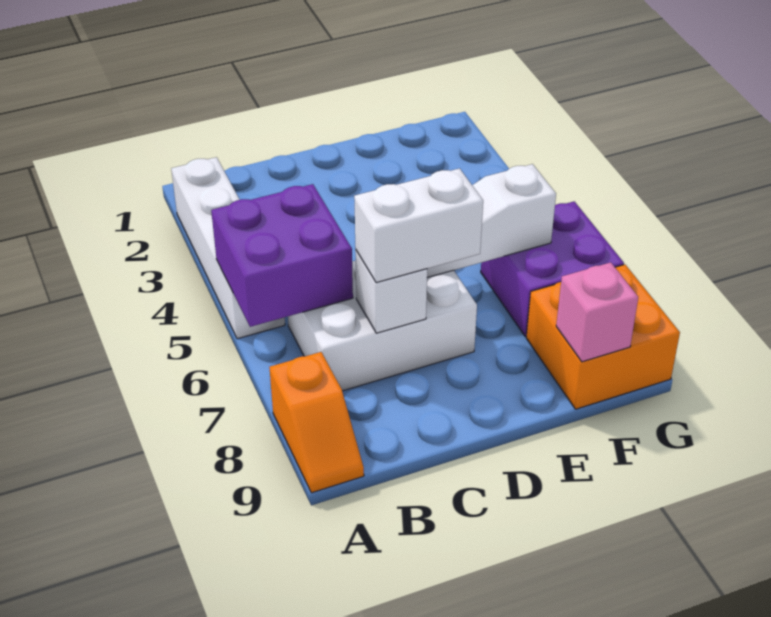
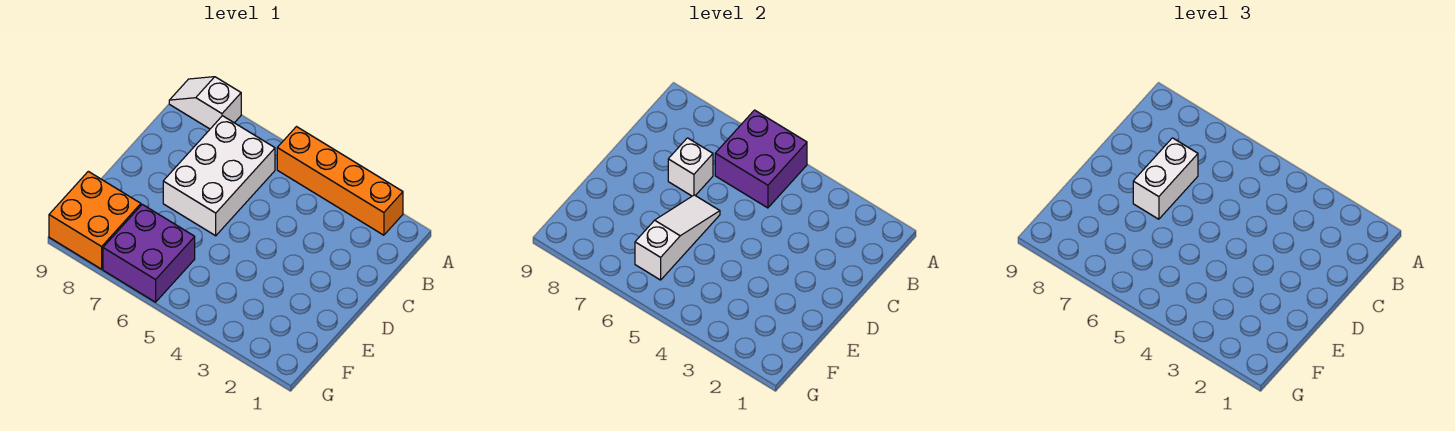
white brick A2:A5 level 1 -> orange brick A2:A5 level 1
orange slope A8:A9 level 1 top 8 -> white slope A8:A9 level 1 top 8
pink brick F9 level 2 -> none

